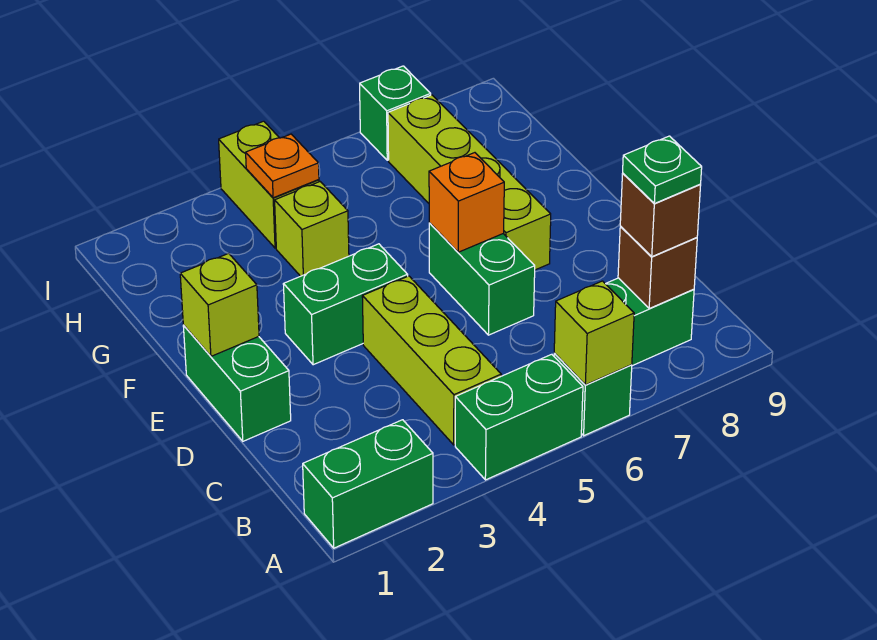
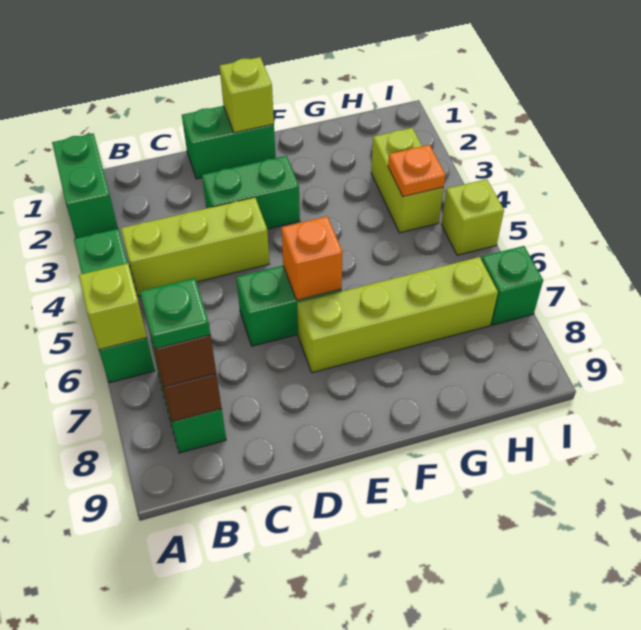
green brick E3:E4 level 1 -> green brick D3:E3 level 1
lime brick G4 level 1 -> lime brick I5 level 1
lime brick H4:I4 level 1 -> lime brick H3:H4 level 1

